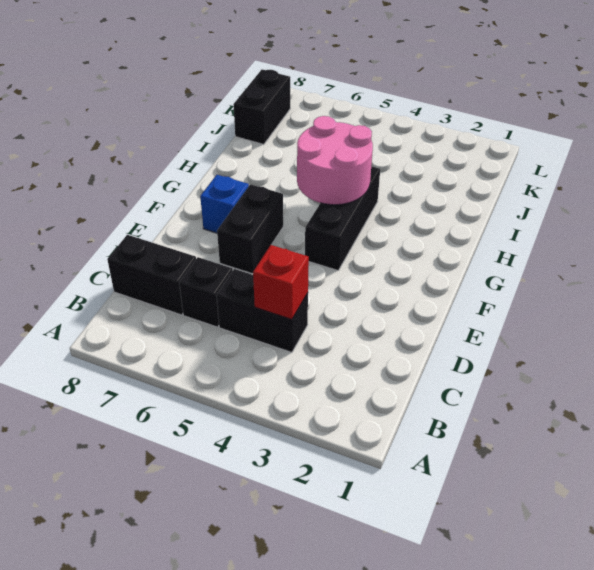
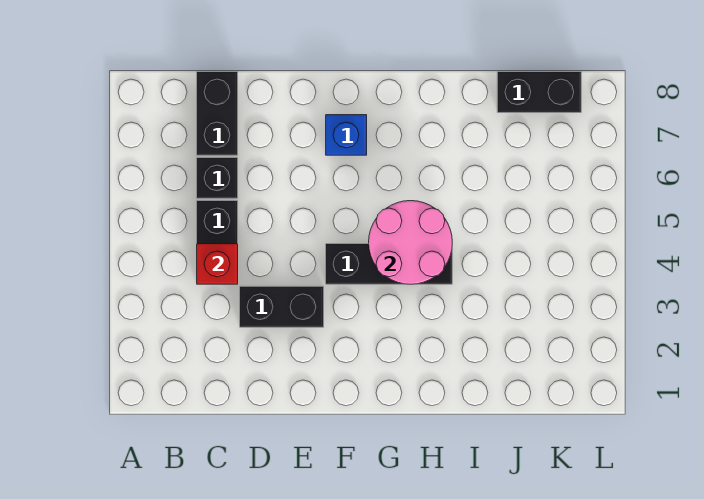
black brick E6:F6 level 1 -> black brick D3:E3 level 1

